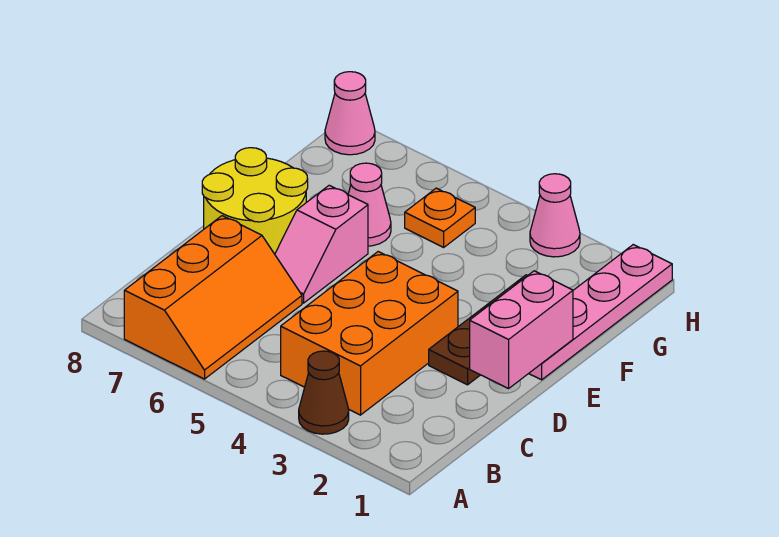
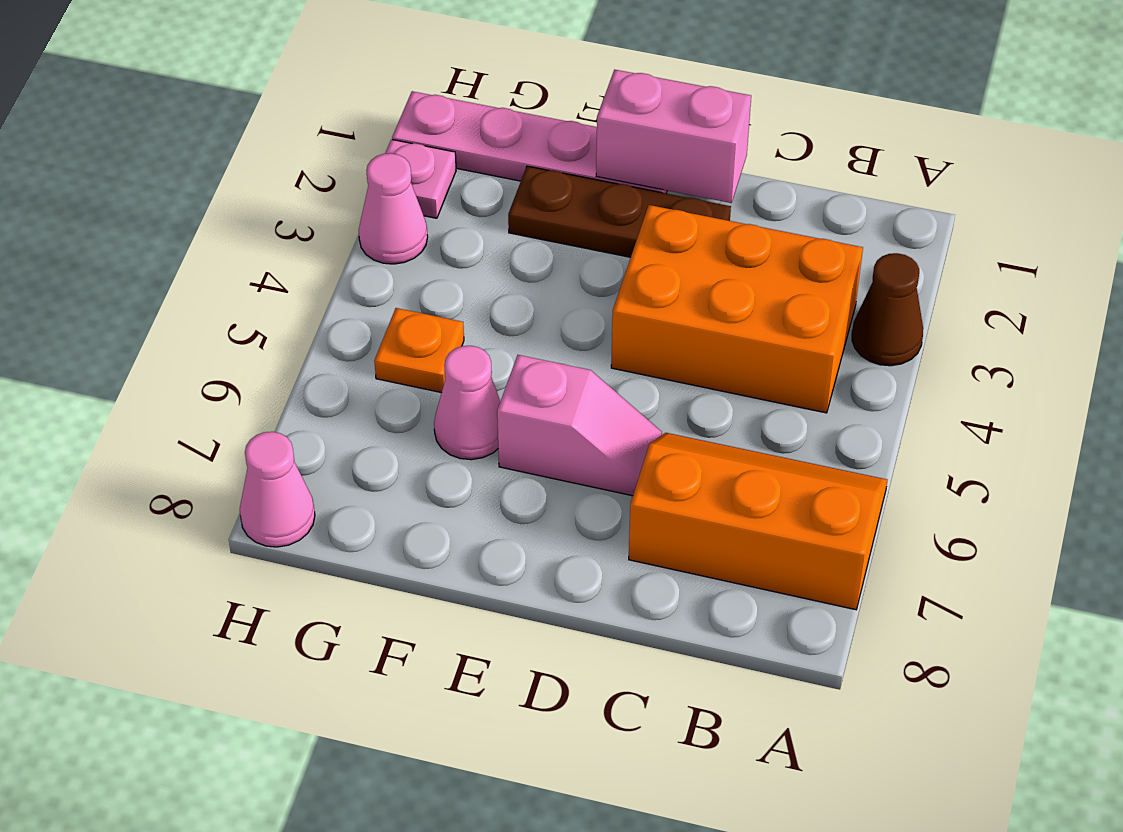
yellow round brick D7:E8 level 1 -> none
none -> pink plate H2 level 1

